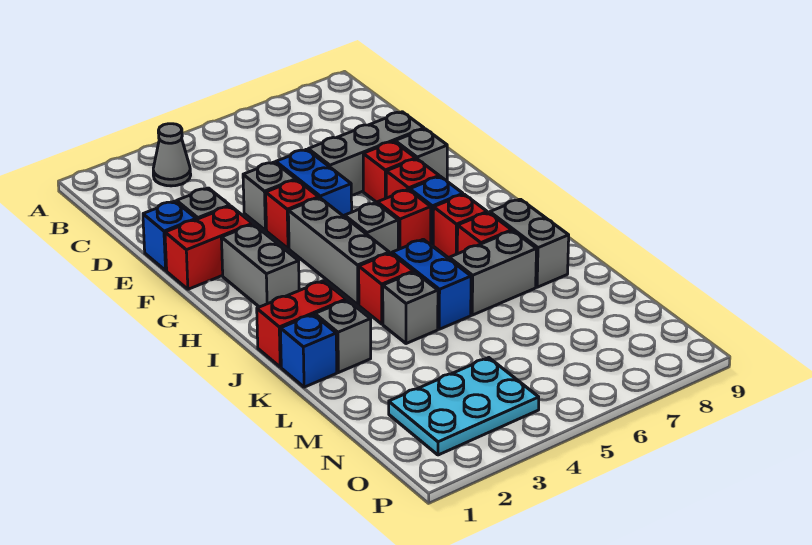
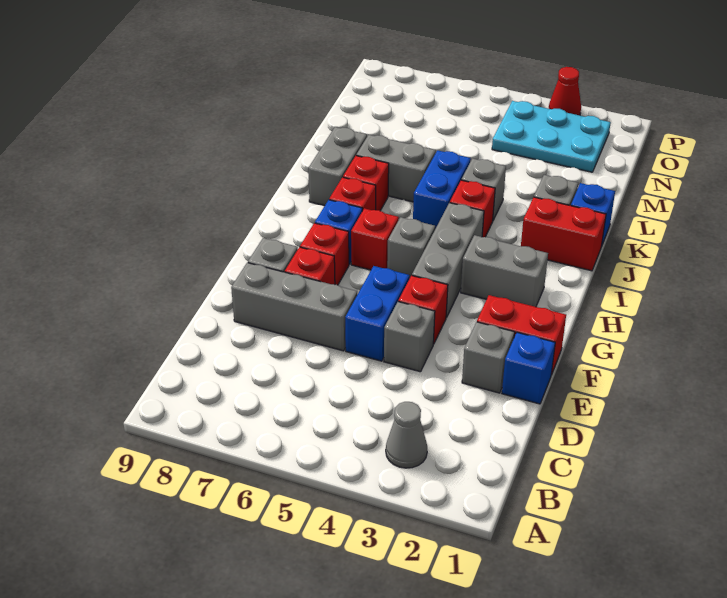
grey brick G2:H2 level 1 -> grey brick H2:H3 level 1
none -> red cone P3 level 1

